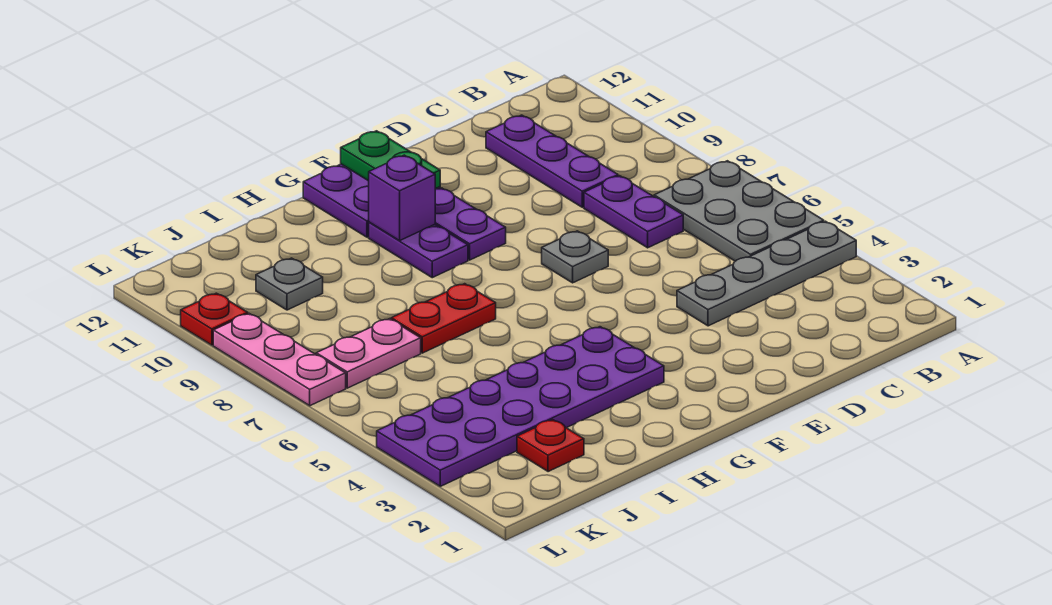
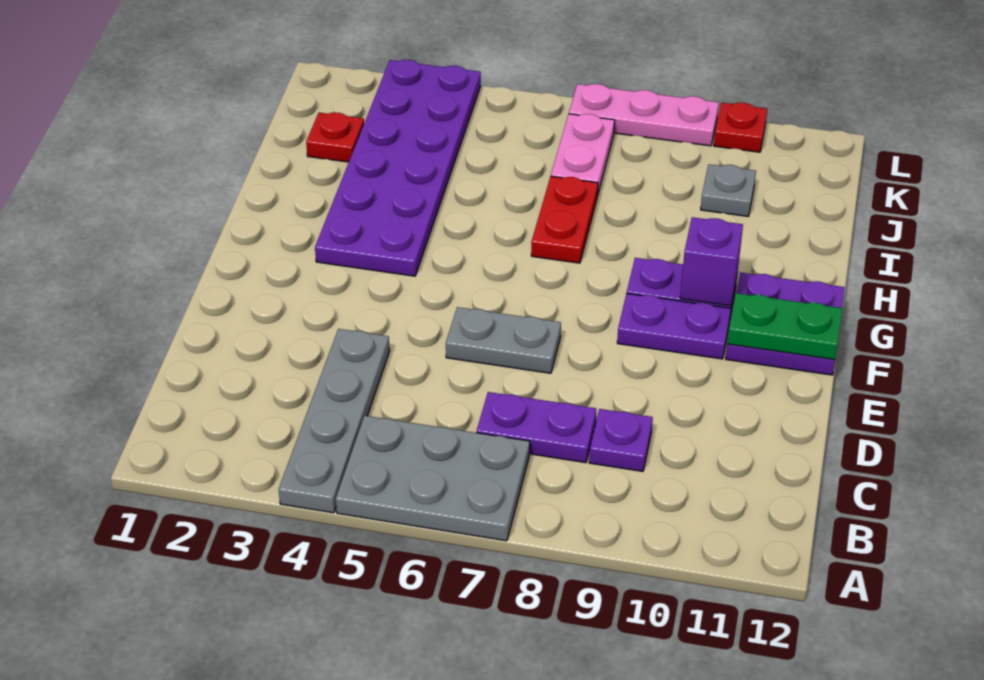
purple plate C9:C11 level 1 -> purple plate C9 level 1
grey plate E7 level 1 -> grey plate E6:E7 level 1

